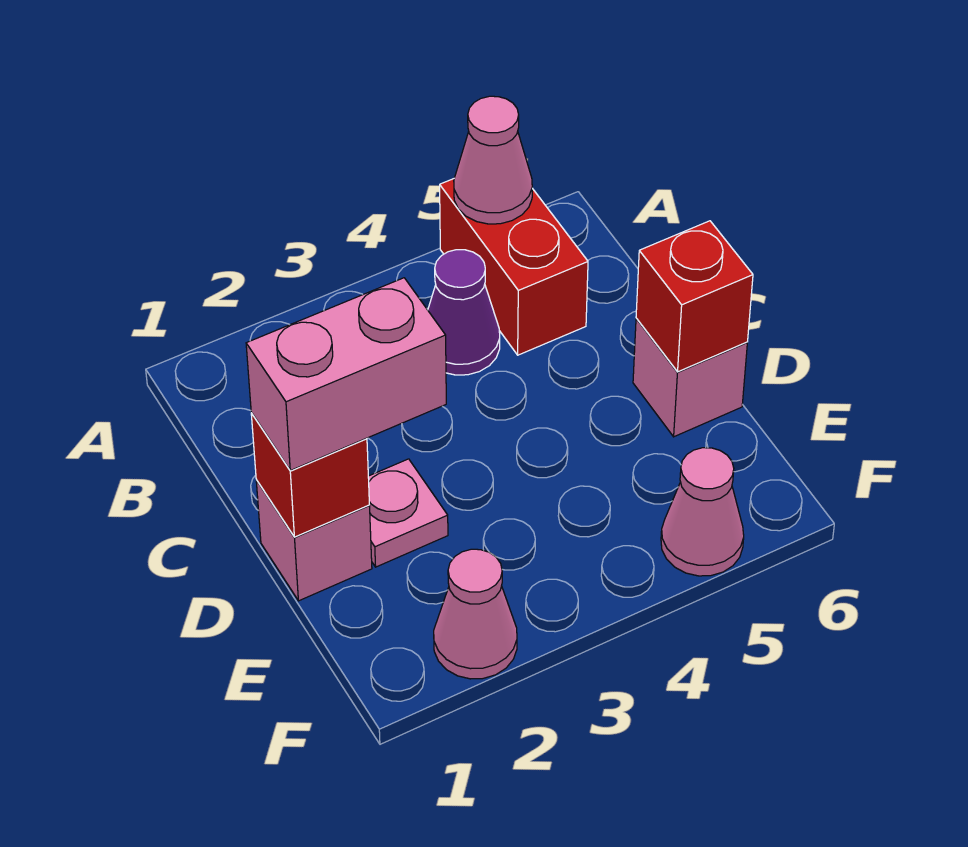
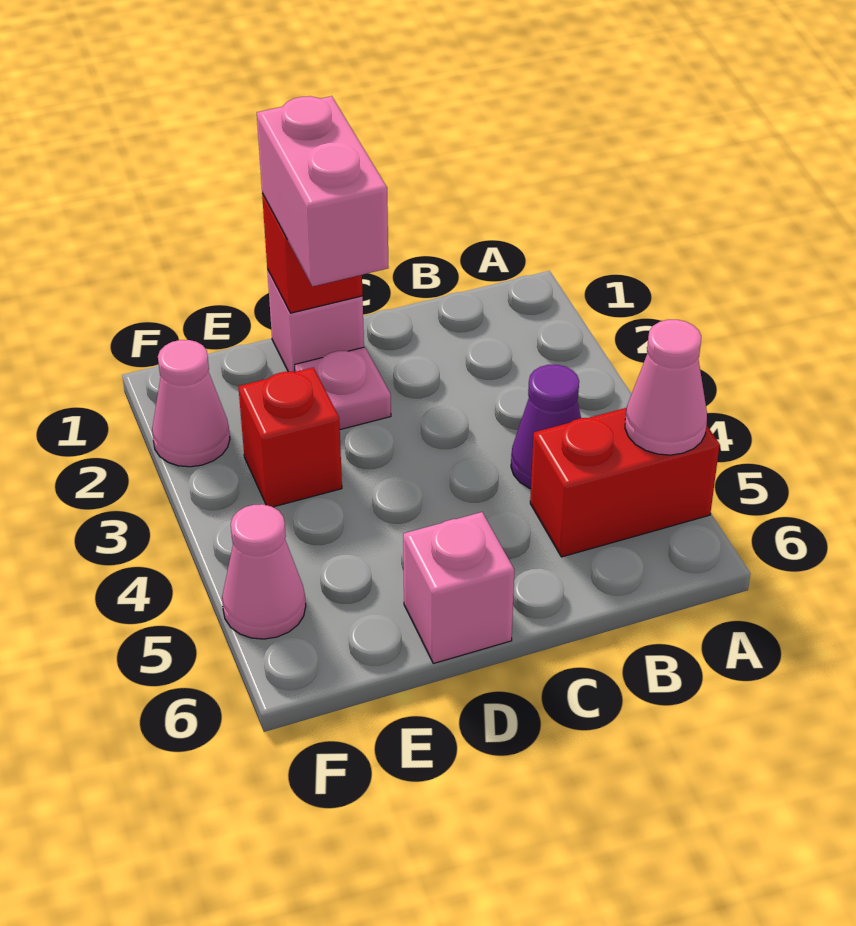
red brick D6 level 2 -> red brick E3 level 1

